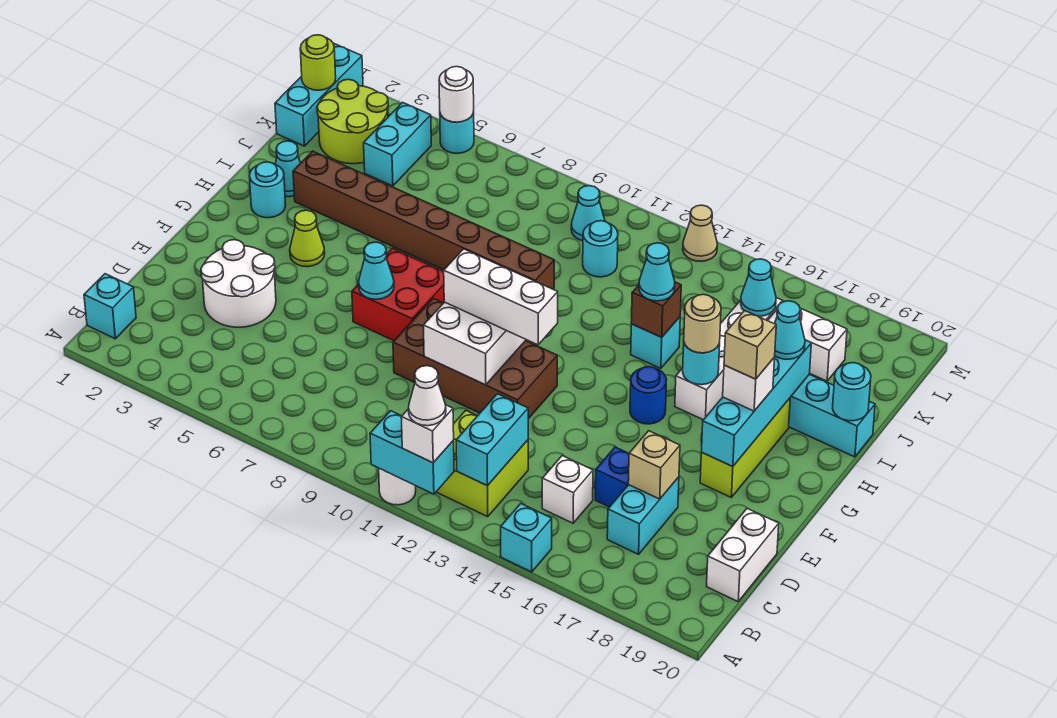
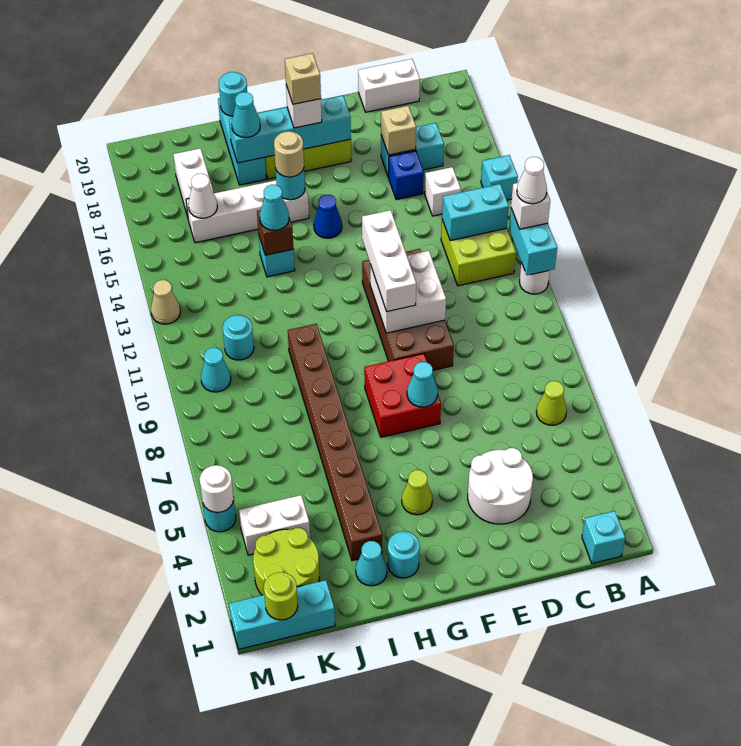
none -> lime cone B6 level 1
blue round brick G15 level 1 -> blue cone G15 level 1
cyan brick K4:L4 level 1 -> white brick K4:L4 level 1
cyan cone K16 level 2 -> white cone K16 level 2

